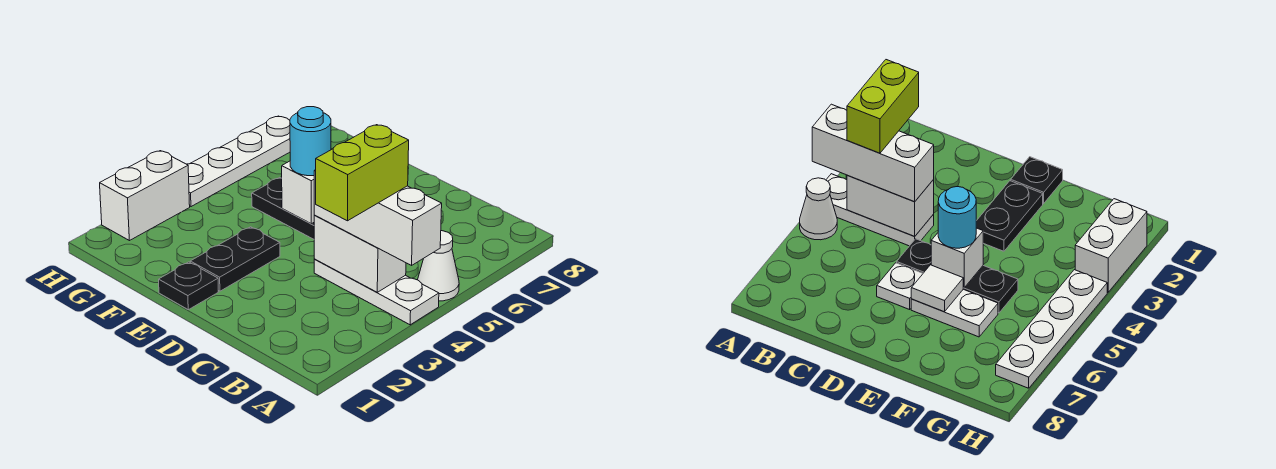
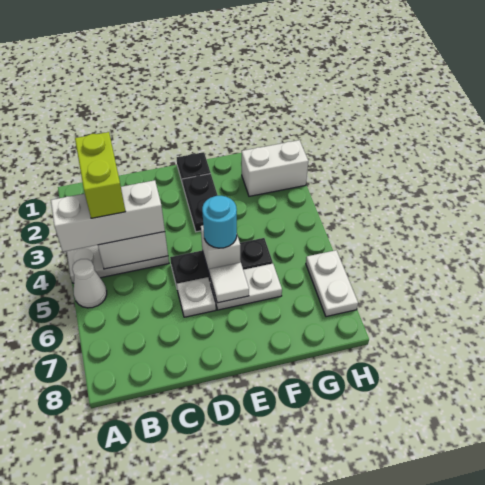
white brick H2:H3 level 1 -> white brick G2:H2 level 1
white plate H4:H7 level 1 -> white plate H6:H7 level 1

